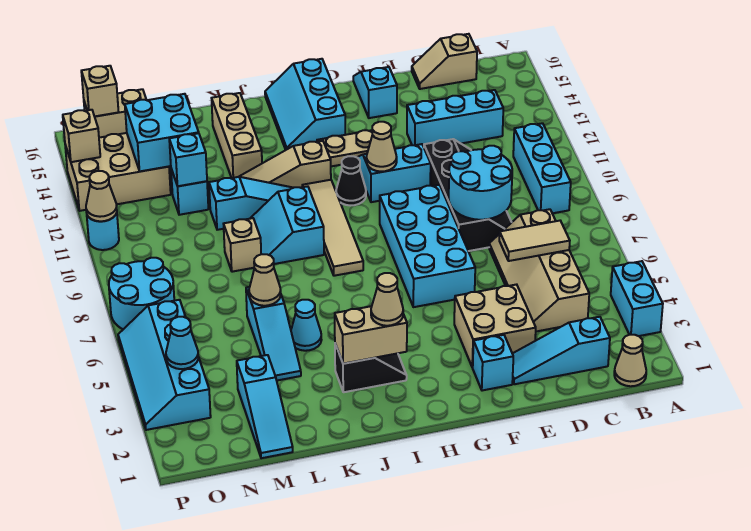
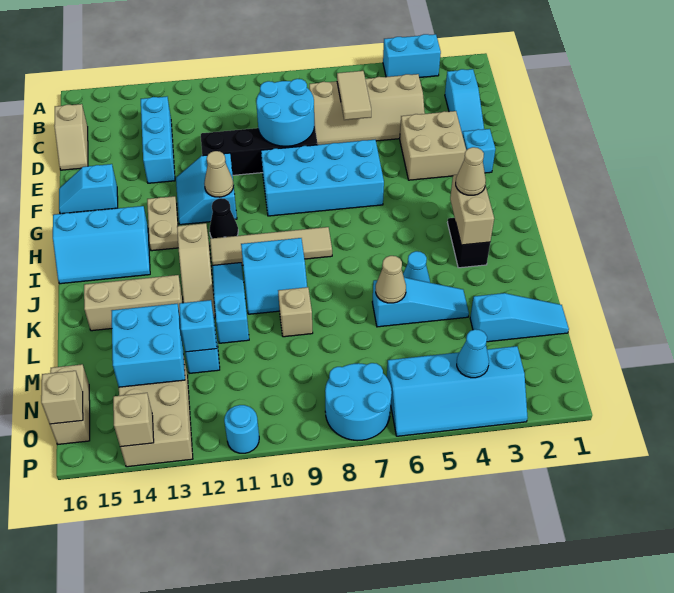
tan cone B1 level 1 -> none
cyan brick B9:B11 level 1 -> none
tan cone P11 level 2 -> none

